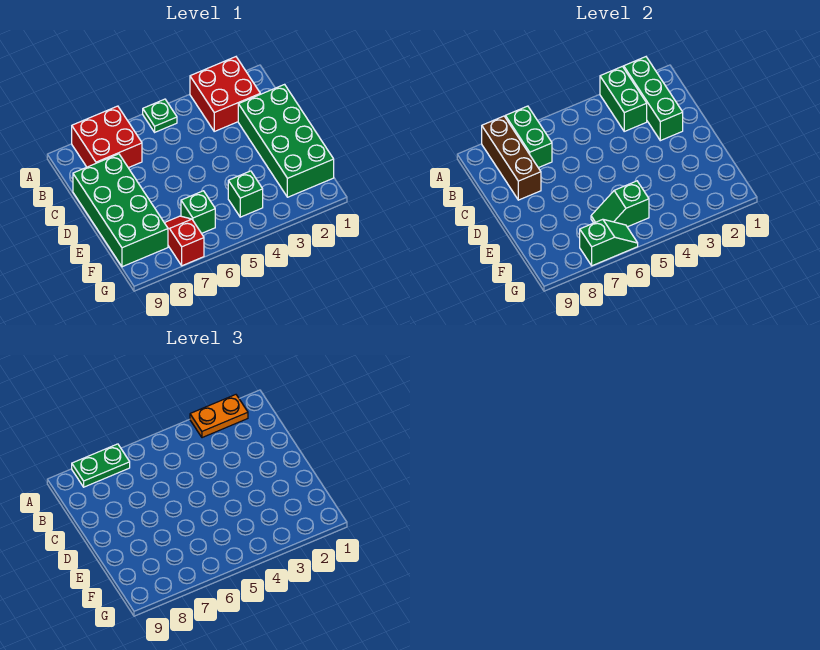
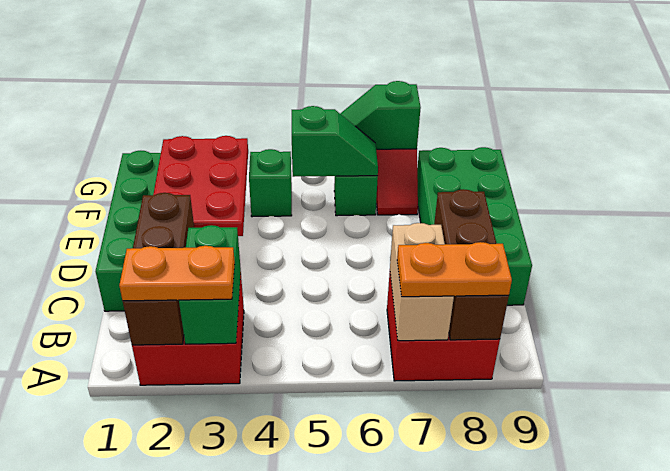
green brick A2:C2 level 2 -> brown brick A2:C2 level 2
green plate A5 level 1 -> none
green brick A7:B7 level 2 -> tan brick A7:B7 level 2
green plate A7:A8 level 3 -> orange plate A7:A8 level 3
none -> red plate D2:F3 level 2

